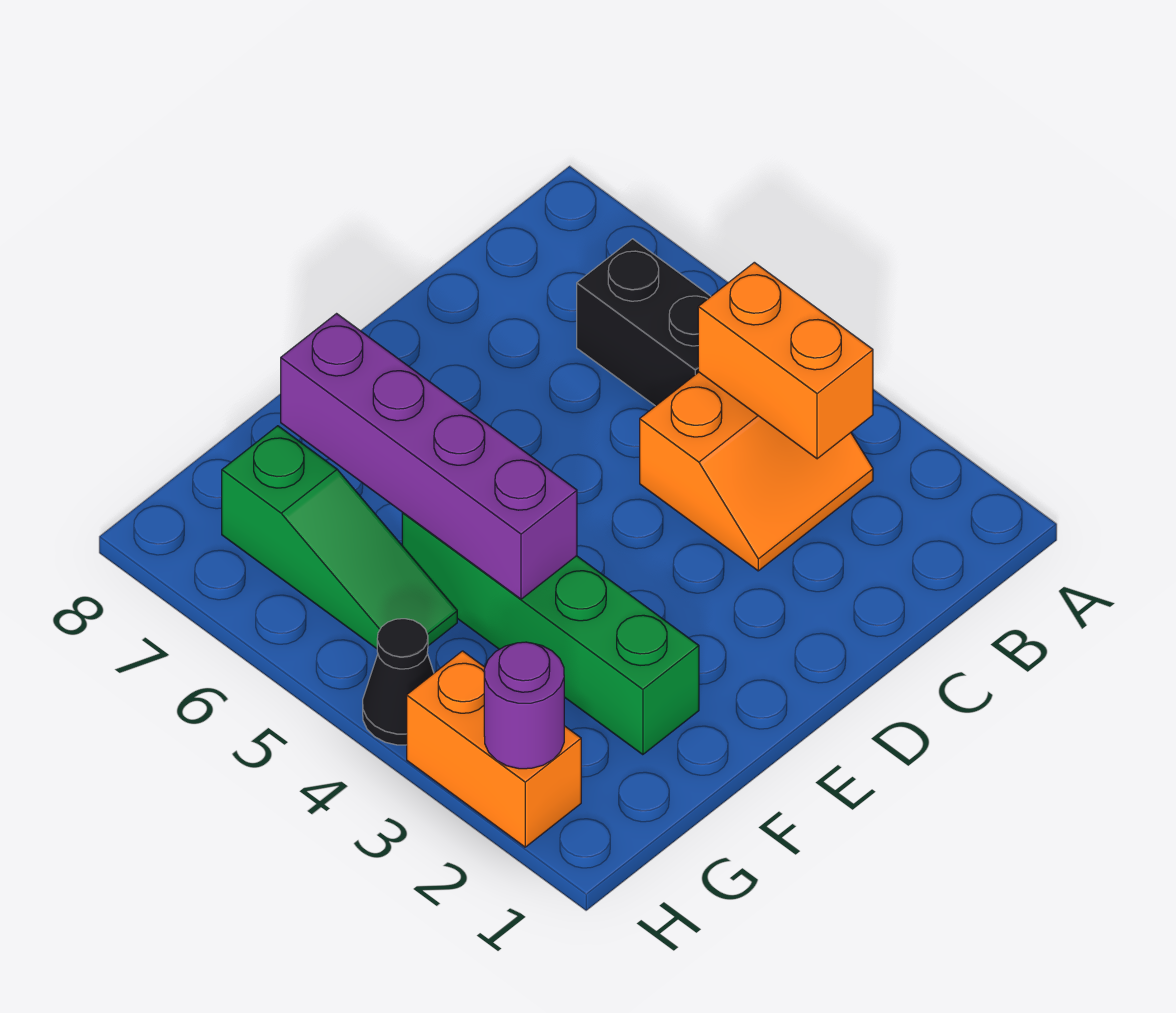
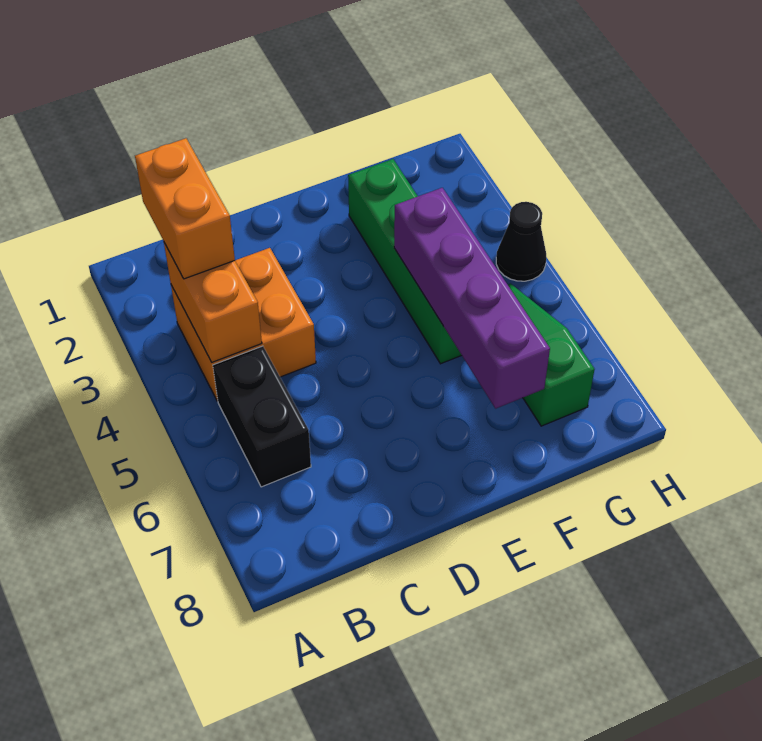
orange slope B3:C4 level 1 top 4 -> orange brick B3:C4 level 1
orange brick H2:H3 level 1 -> orange brick B2:B3 level 3
purple round brick H2 level 2 -> none

